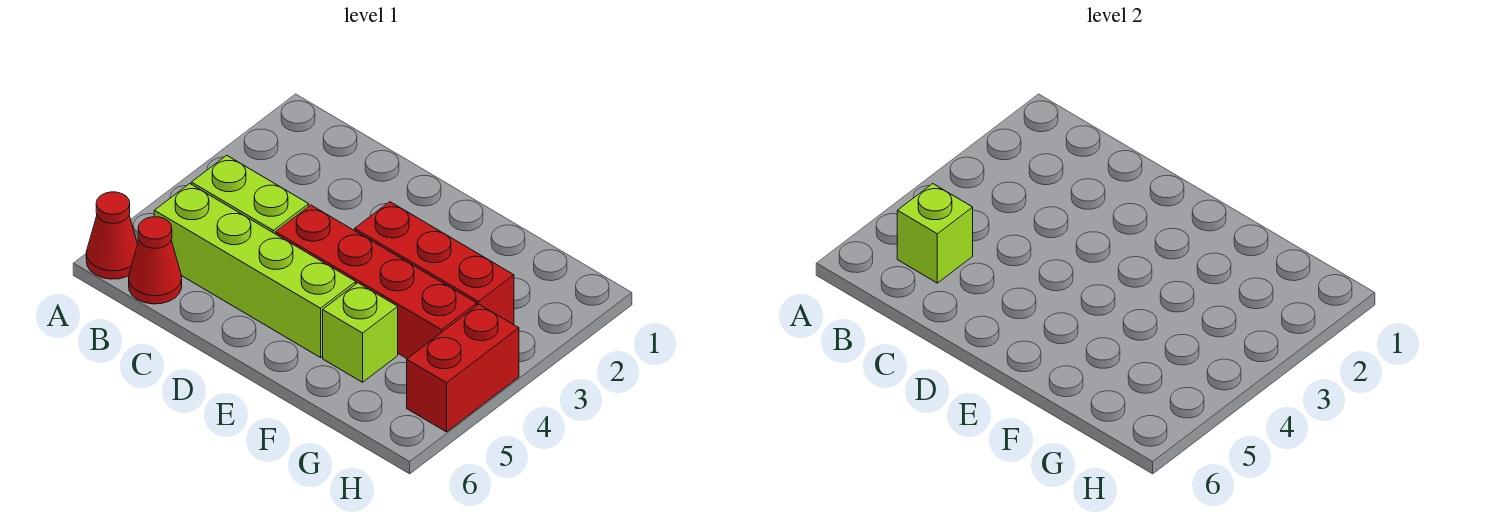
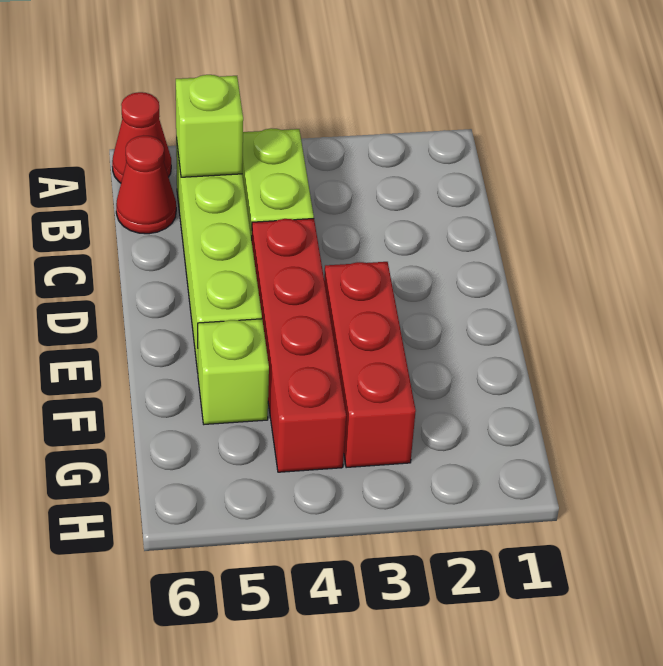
red brick H4:H5 level 1 -> none

